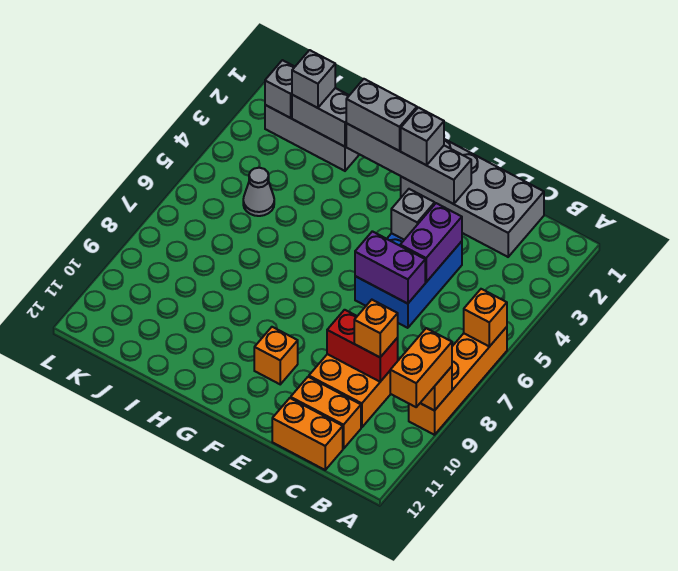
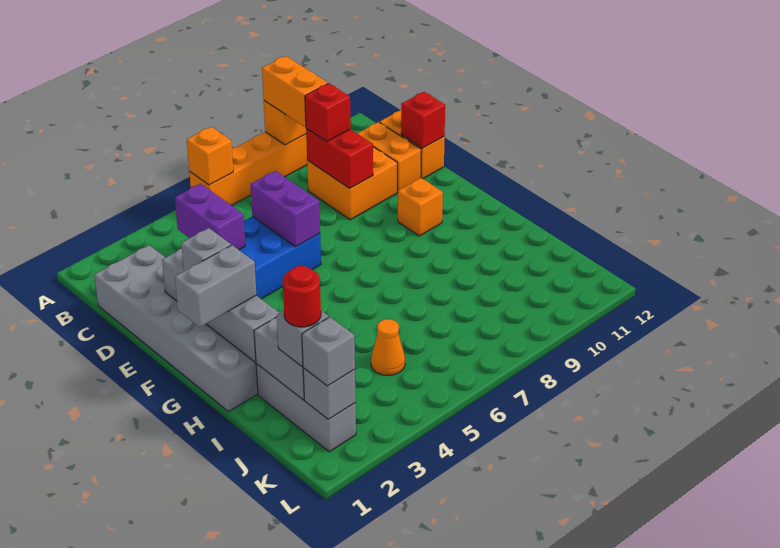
orange brick A9:A10 level 3 -> orange brick A9:B9 level 3
grey brick C1:F2 level 1 -> grey brick C1:H2 level 1
orange brick C9 level 3 -> red brick C9 level 3
purple brick D4:D5 level 2 -> purple brick C4:D4 level 2
none -> red brick D12 level 2
grey brick E4 level 2 -> grey brick K2 level 3
grey brick G2:H2 level 3 -> grey brick G1:G2 level 3
none -> red round brick J2 level 4
grey cone J5 level 1 -> orange cone J5 level 1

